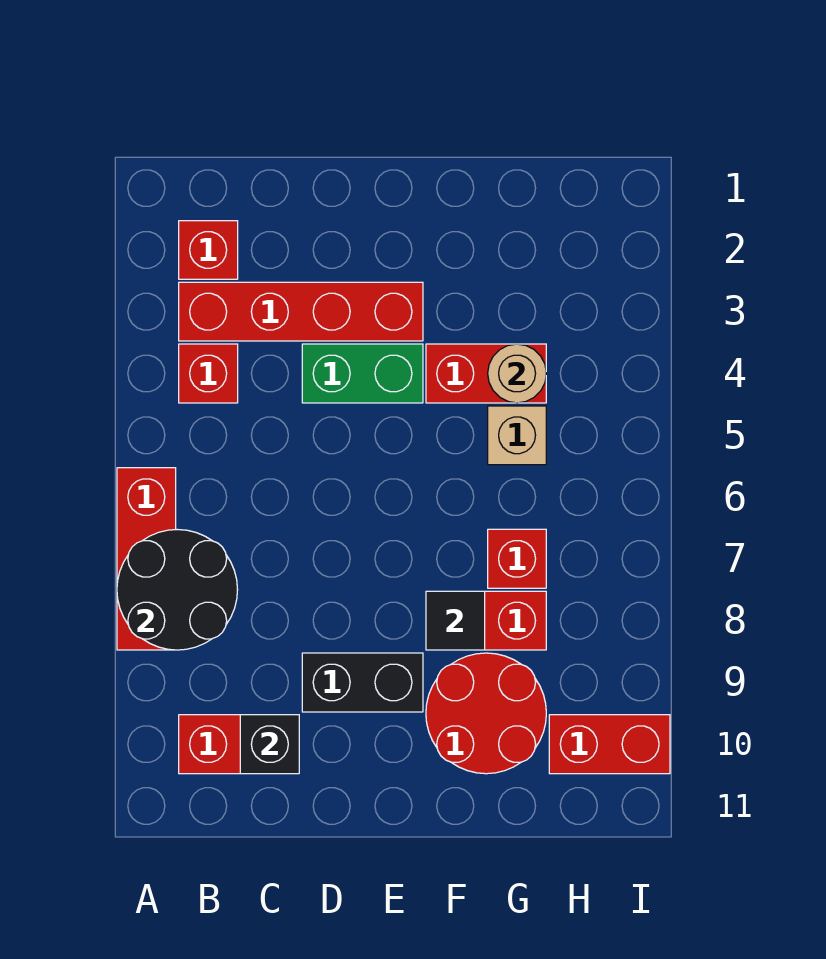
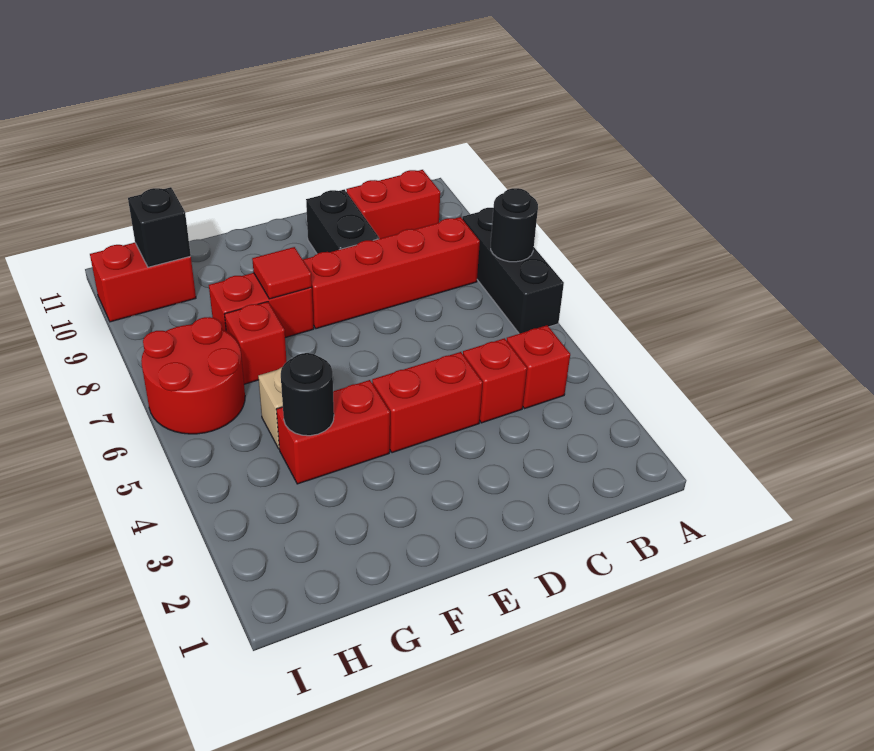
red brick A6:A8 level 1 -> black brick A6:A8 level 1
black round brick A7:B8 level 2 -> black round brick A7 level 2
red brick B2 level 1 -> red brick C4 level 1
red brick B3:E3 level 1 -> red brick B8:E8 level 1
black brick C10 level 2 -> black brick H10 level 2
green brick D4:E4 level 1 -> red brick D4:E4 level 1
black brick D9:E9 level 1 -> black brick D9:D10 level 1
black tile F8 level 2 -> red tile F8 level 2
red round brick F9:G10 level 1 -> red round brick H6:I7 level 1
tan round brick G4 level 2 -> black round brick G4 level 2

